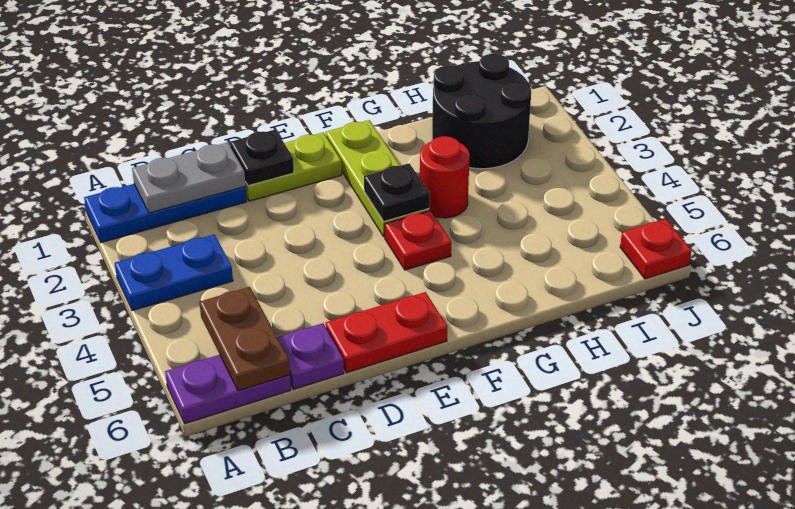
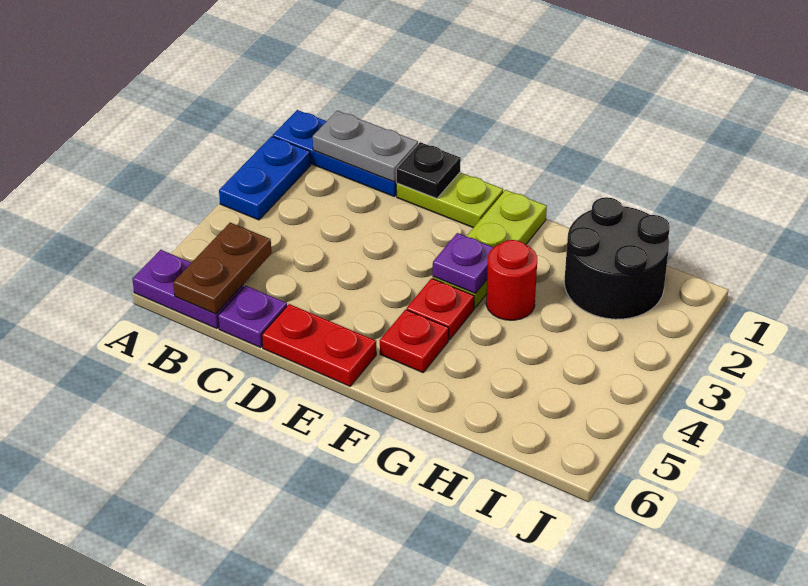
blue plate A3:B3 level 1 -> blue plate A2:A3 level 1
black plate F3 level 2 -> purple plate F3 level 2
red plate J6 level 1 -> red plate F5 level 1

